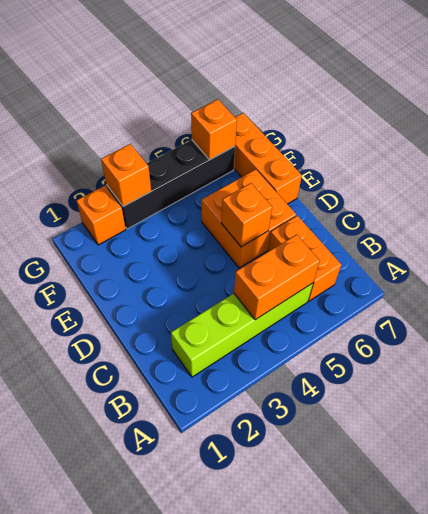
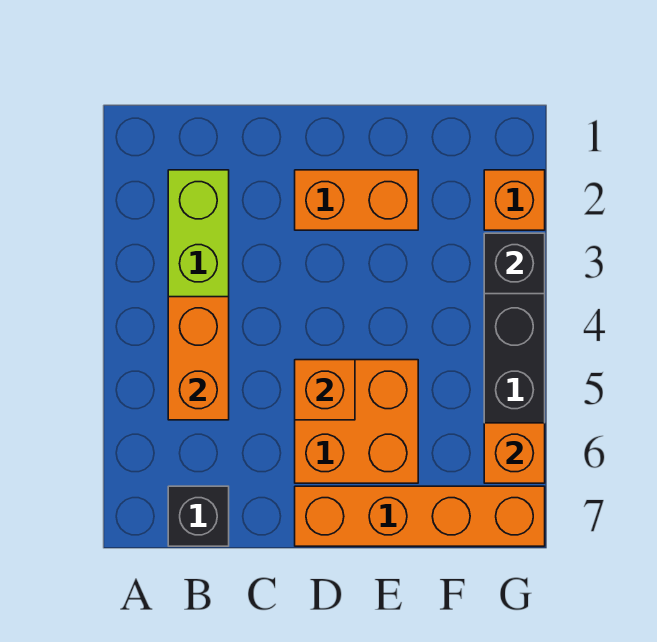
orange brick B6:C6 level 1 -> orange brick D2:E2 level 1
none -> black brick B7 level 1
orange brick E7:G7 level 1 -> orange brick D7:G7 level 1
orange brick G3 level 2 -> black brick G3 level 2

